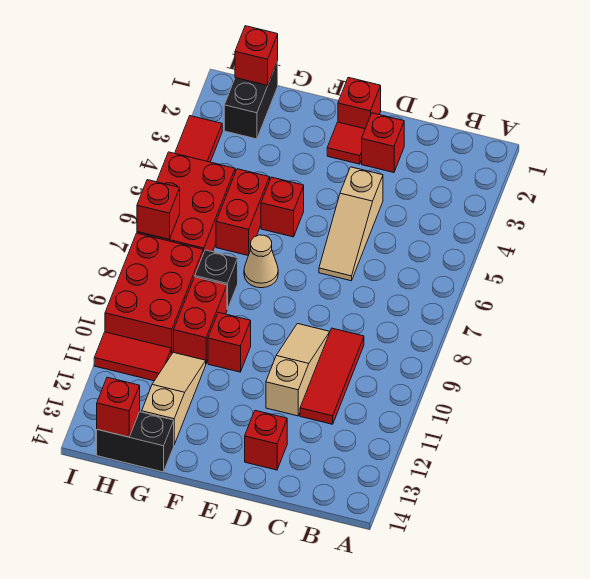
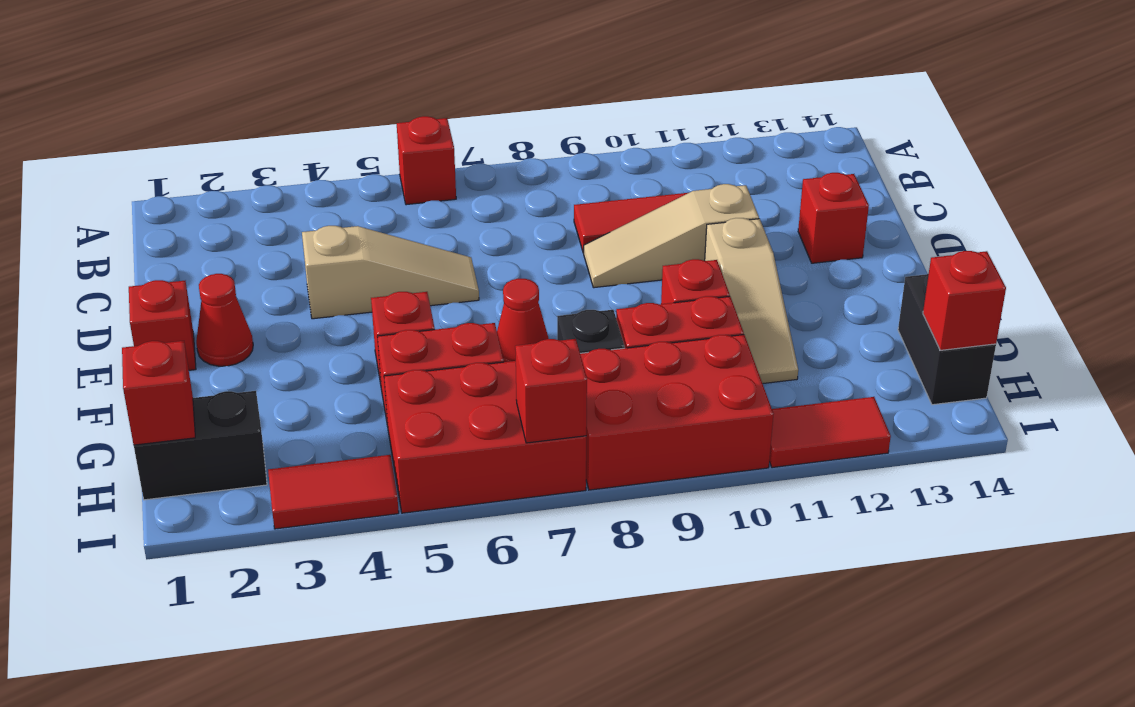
red brick D2 level 1 -> red brick A6 level 1
red tile E2 level 1 -> red cone E2 level 1
tan cone F7 level 1 -> red cone F7 level 1
tan slope G11:G13 level 1 top 13 -> tan slope E11:G11 level 1 top E
red tile H11:I11 level 1 -> red tile I11:I12 level 1

